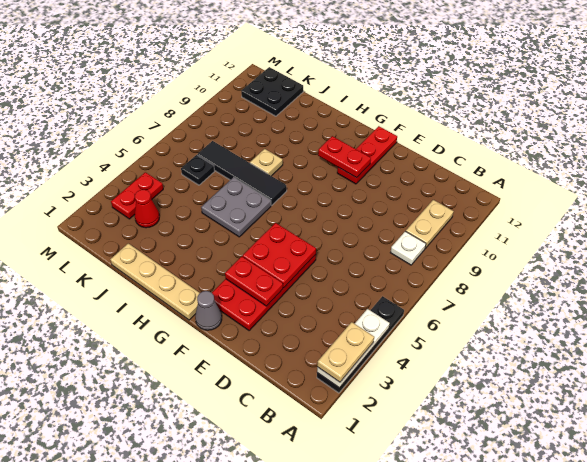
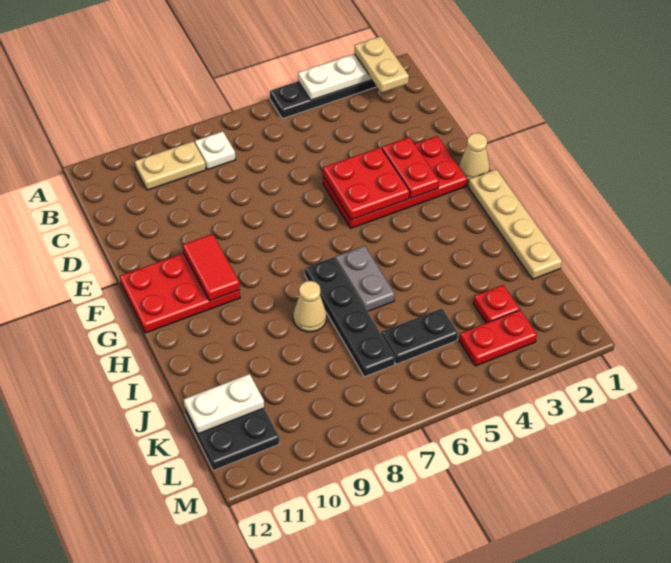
tan plate A2:A3 level 3 -> tan plate A2:B2 level 3
grey cone F1 level 1 -> tan cone F1 level 1
red plate F10:F12 level 1 -> red plate F10:G12 level 1
red plate F10:G10 level 2 -> red tile F10:G10 level 2
grey plate H5:I6 level 1 -> grey plate H6:I6 level 1
black tile H7:K7 level 1 -> black plate H7:K7 level 1
tan plate I8 level 1 -> tan cone I8 level 1
red cone K3 level 1 -> red plate K3 level 1
black plate K6 level 1 -> black plate K5:K6 level 1
none -> white plate K11:K12 level 2

